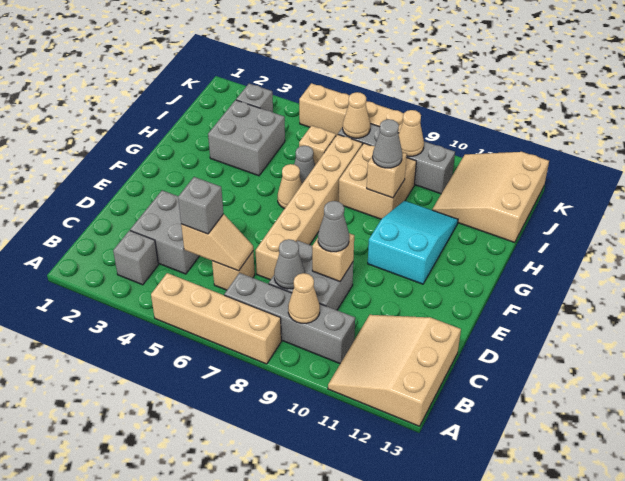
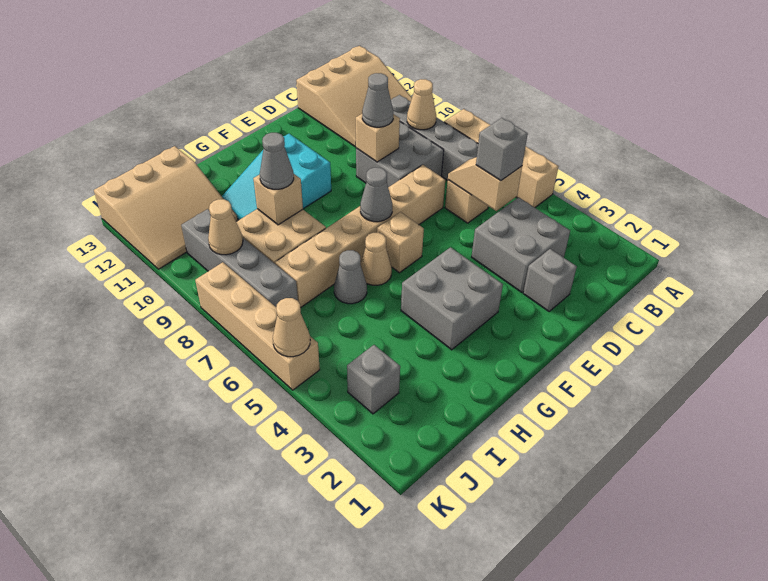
grey brick B3 level 1 -> grey brick D2 level 1
grey cone C8 level 2 -> grey cone F7 level 2
grey brick H3:I4 level 1 -> grey brick F3:G4 level 1
tan brick I6 level 1 -> tan brick F6 level 1
tan cone J7 level 2 -> tan cone K5 level 2

